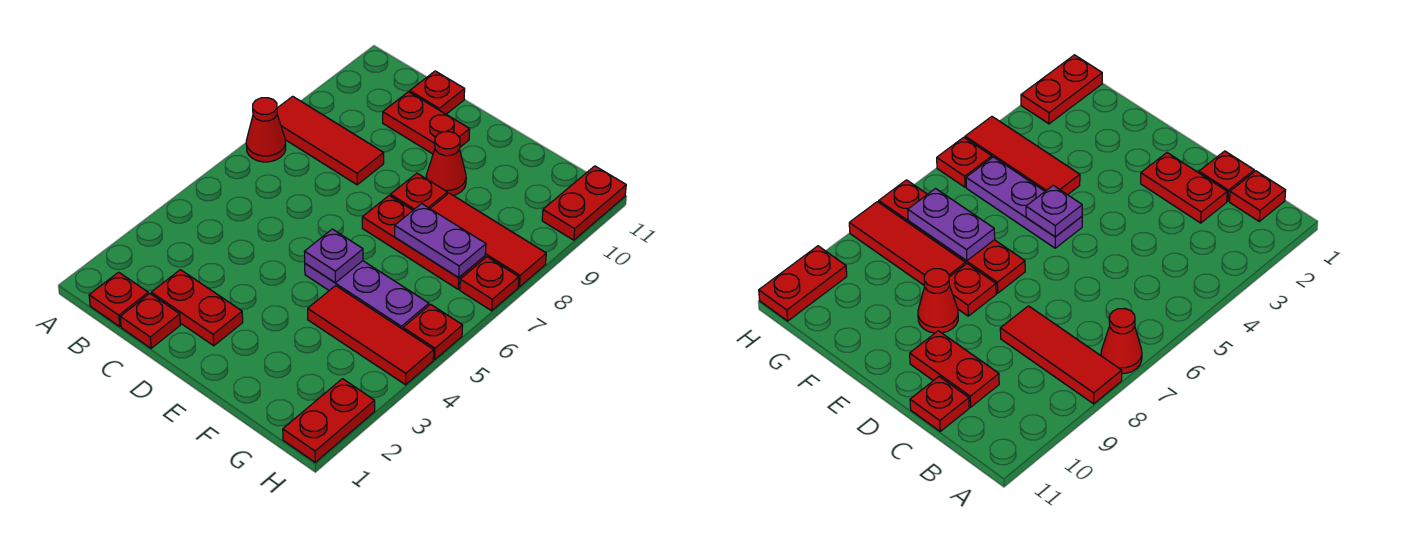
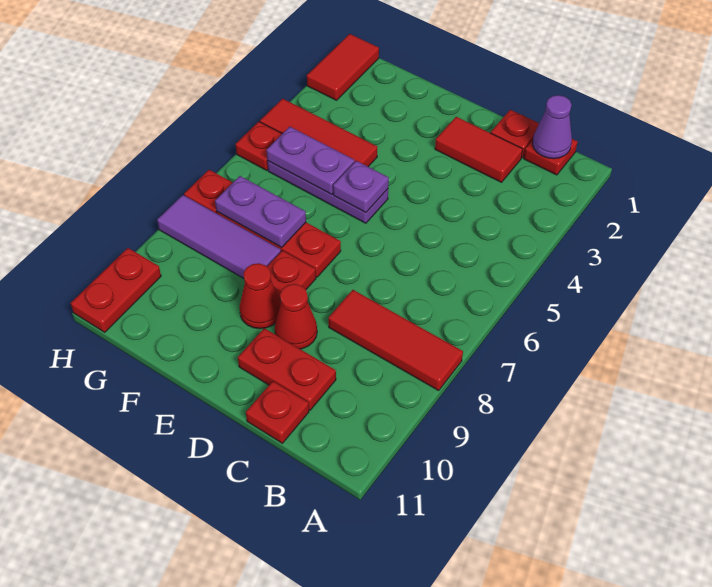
red cone A7 level 1 -> red cone D9 level 1
none -> purple cone B1 level 2
red plate C2:D2 level 1 -> red tile C2:D2 level 1
none -> purple plate F5:G5 level 2
red tile F8:H8 level 1 -> purple tile F8:H8 level 1
red plate H1:H2 level 1 -> red tile H1:H2 level 1

